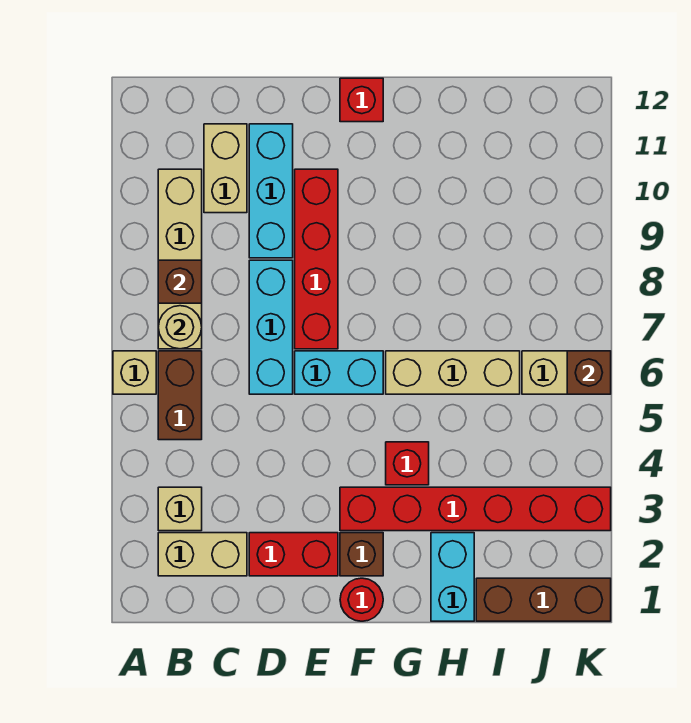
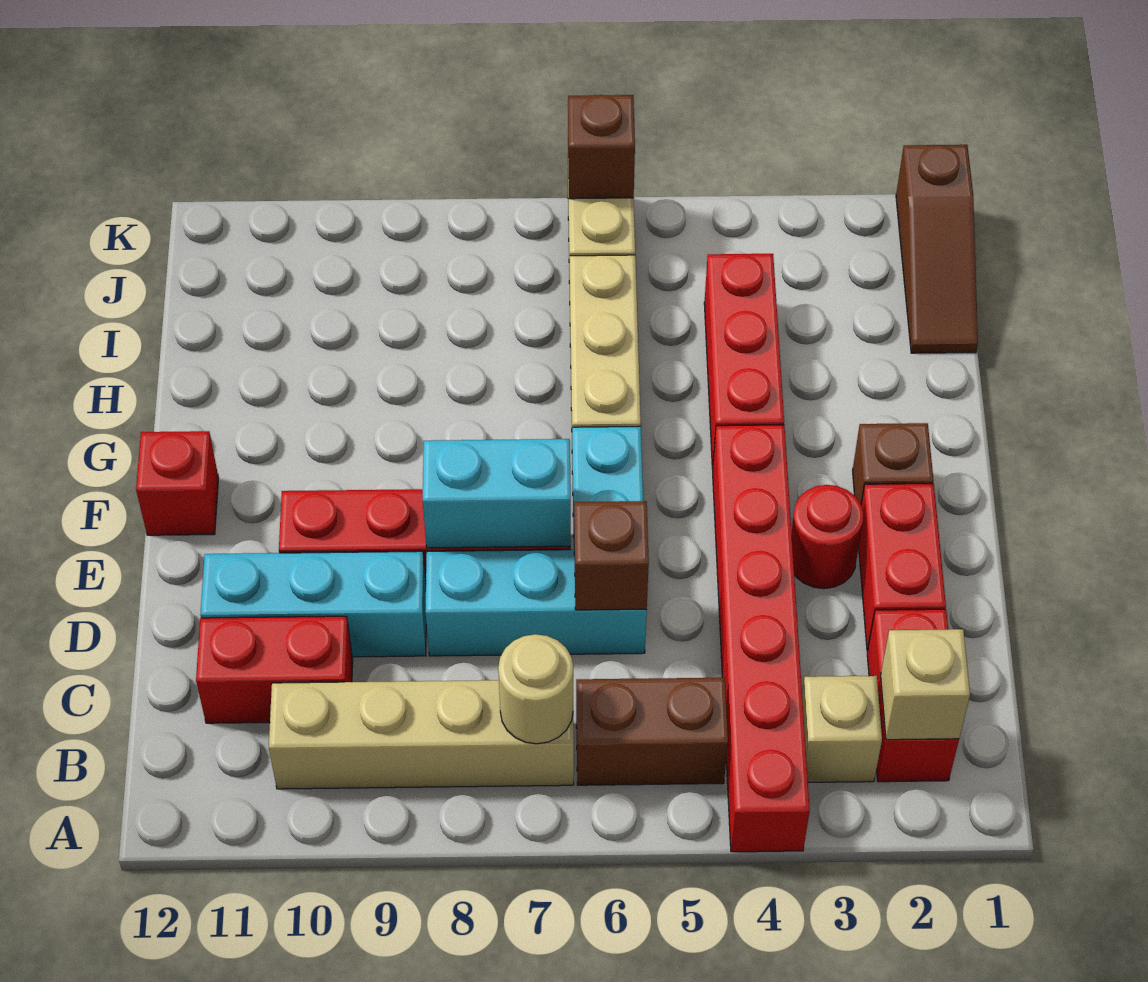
tan brick A6 level 1 -> tan brick B2 level 2
tan brick B2:C2 level 1 -> red brick B2:C2 level 1
brown brick B8 level 2 -> brown brick D6 level 2
tan brick C10:C11 level 1 -> red brick C10:C11 level 1
red round brick F1 level 1 -> red round brick E3 level 1
red brick F3:K3 level 1 -> red brick A4:F4 level 1
red brick G4 level 1 -> red brick G4:I4 level 1
cyan brick H1:H2 level 1 -> cyan brick E7:E8 level 2
brown brick I1:K1 level 1 -> brown slope I1:K1 level 1 top K

